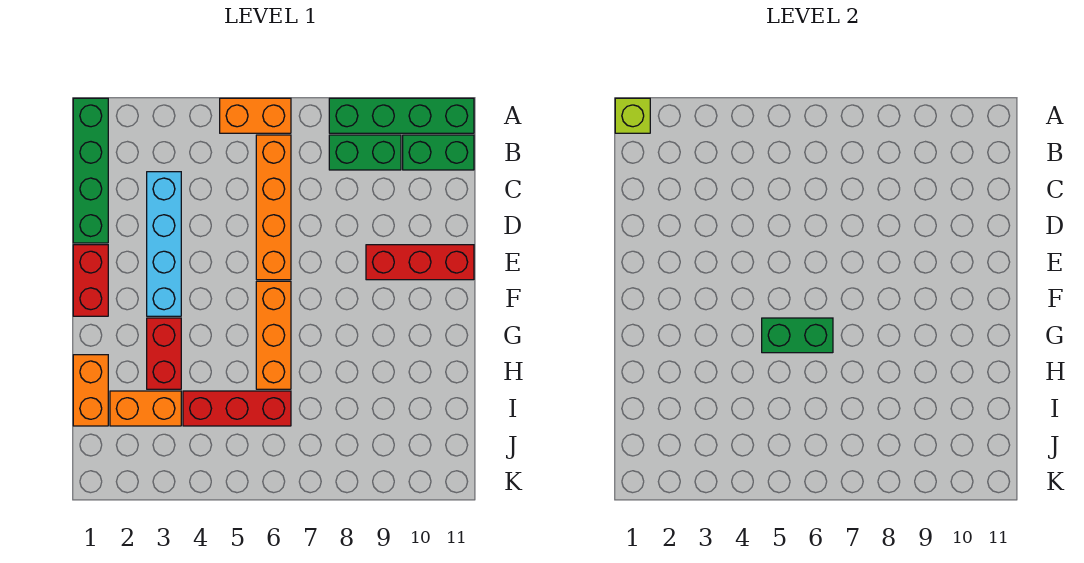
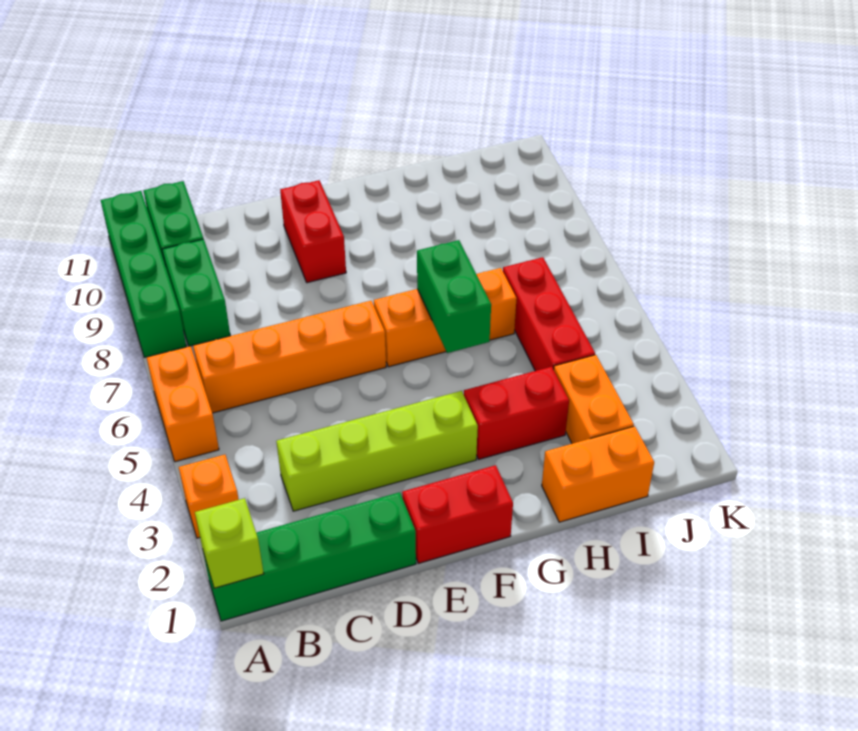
none -> orange brick A3 level 1
cyan brick C3:F3 level 1 -> lime brick C3:F3 level 1
red brick E9:E11 level 1 -> red brick E9:E10 level 1

